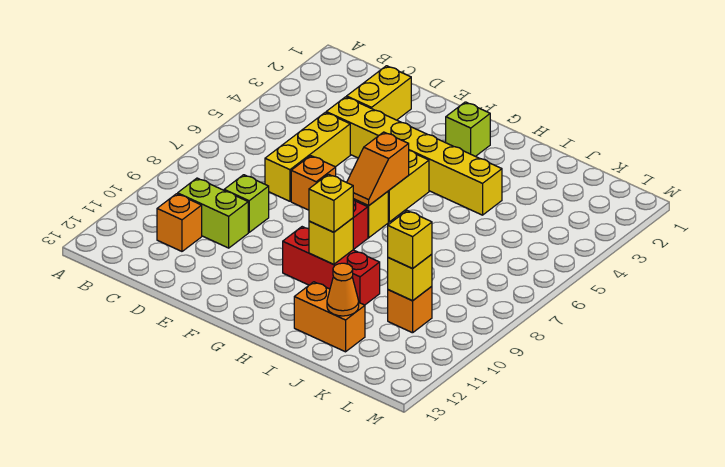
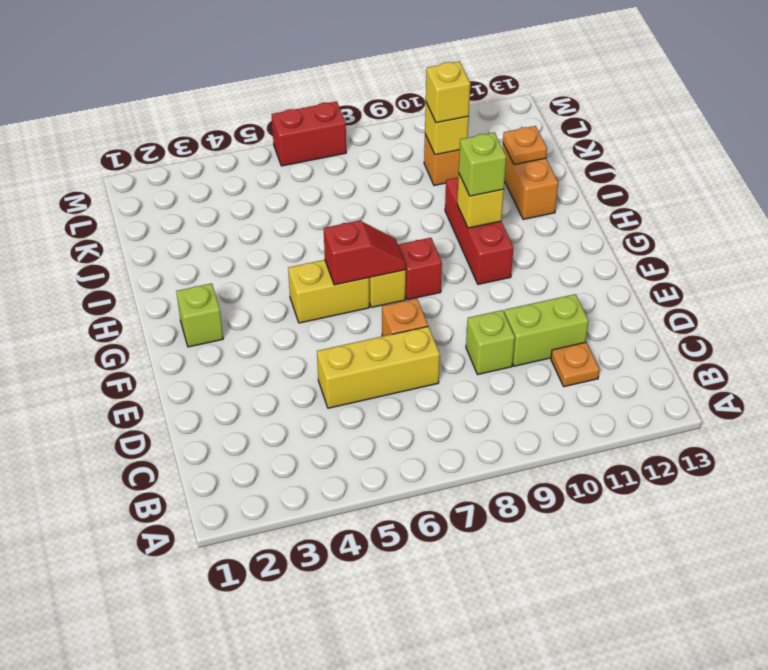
lime brick C10:D10 level 1 -> lime brick D10:D11 level 1
orange brick C11 level 1 -> orange plate C11 level 1
yellow brick D2:D3 level 1 -> none
yellow brick D4:I4 level 1 -> none
orange slope G6:G7 level 2 top 6 -> red slope G6:G7 level 2 top 6
yellow brick H10 level 3 -> lime brick H10 level 3
orange cone J12 level 2 -> orange plate J12 level 2
none -> red brick M6:M7 level 1

